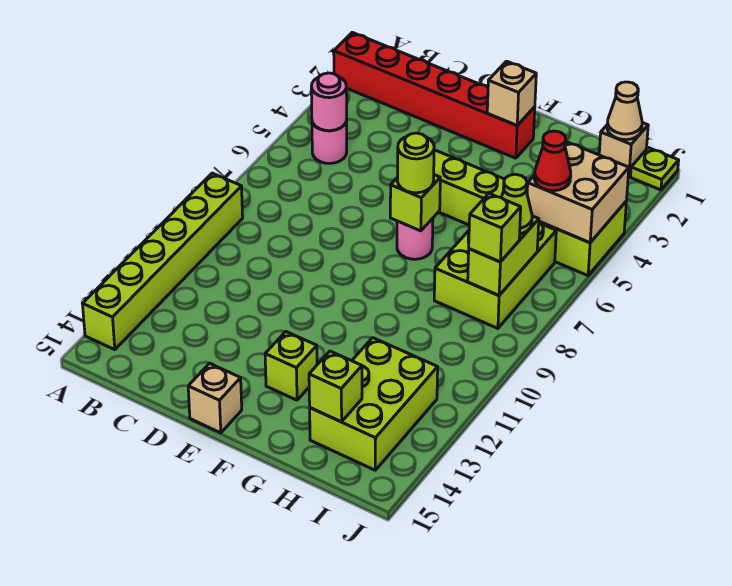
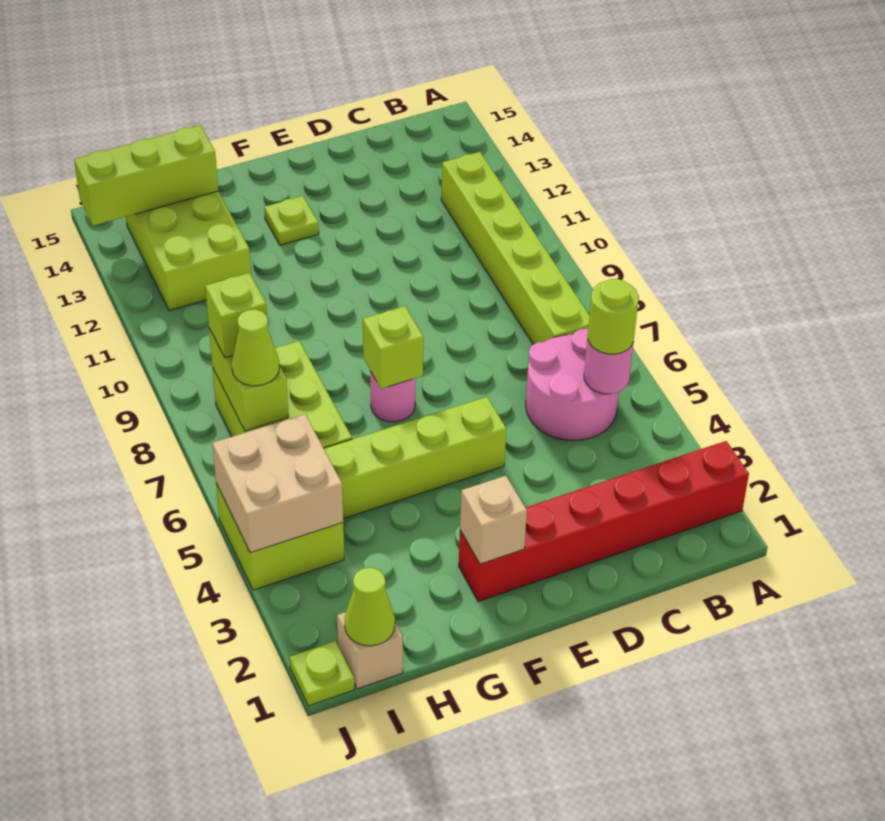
lime brick A9:A14 level 1 -> lime brick B7:B12 level 1
pink round brick B5 level 1 -> pink round brick B5:C6 level 1
tan brick E15 level 1 -> none
lime round brick F7 level 3 -> lime round brick B5 level 3
lime brick F13 level 1 -> lime plate F13 level 1
lime brick H14 level 2 -> lime brick H14:J14 level 2
tan cone I1 level 2 -> lime cone I1 level 2
red cone I5 level 3 -> none

